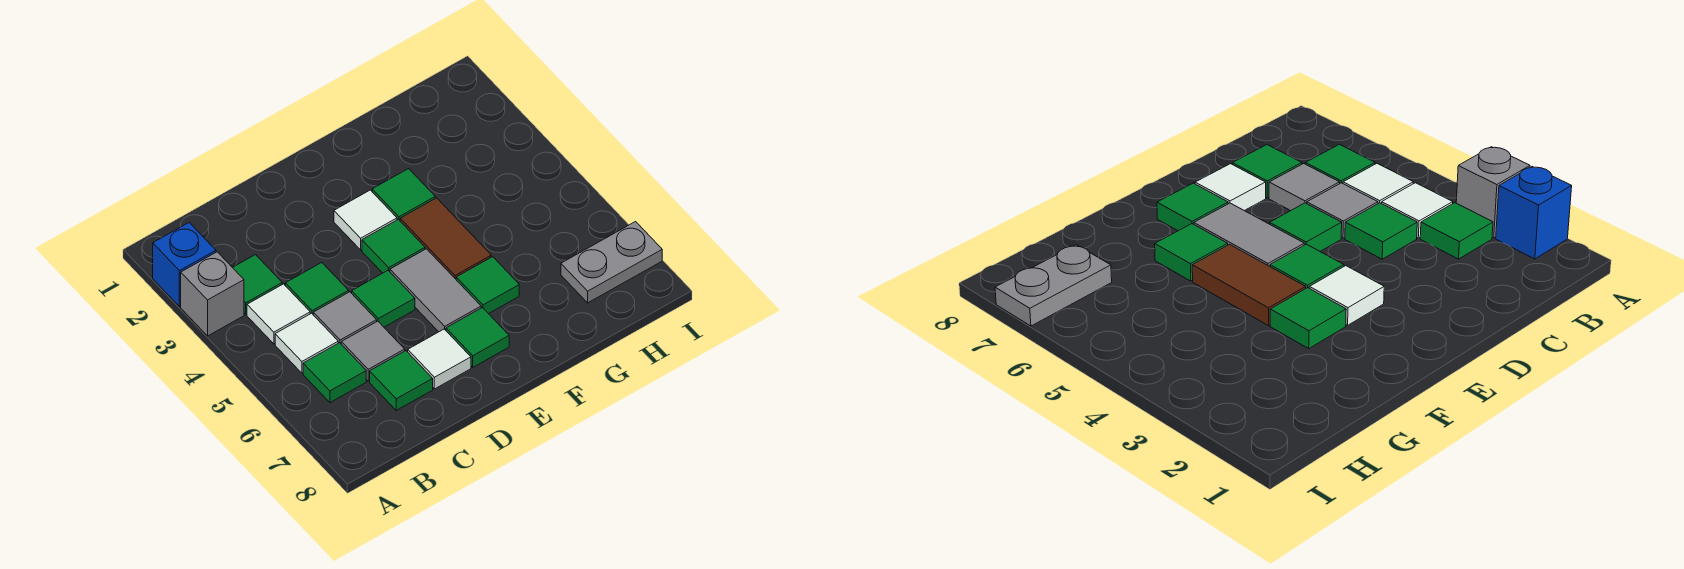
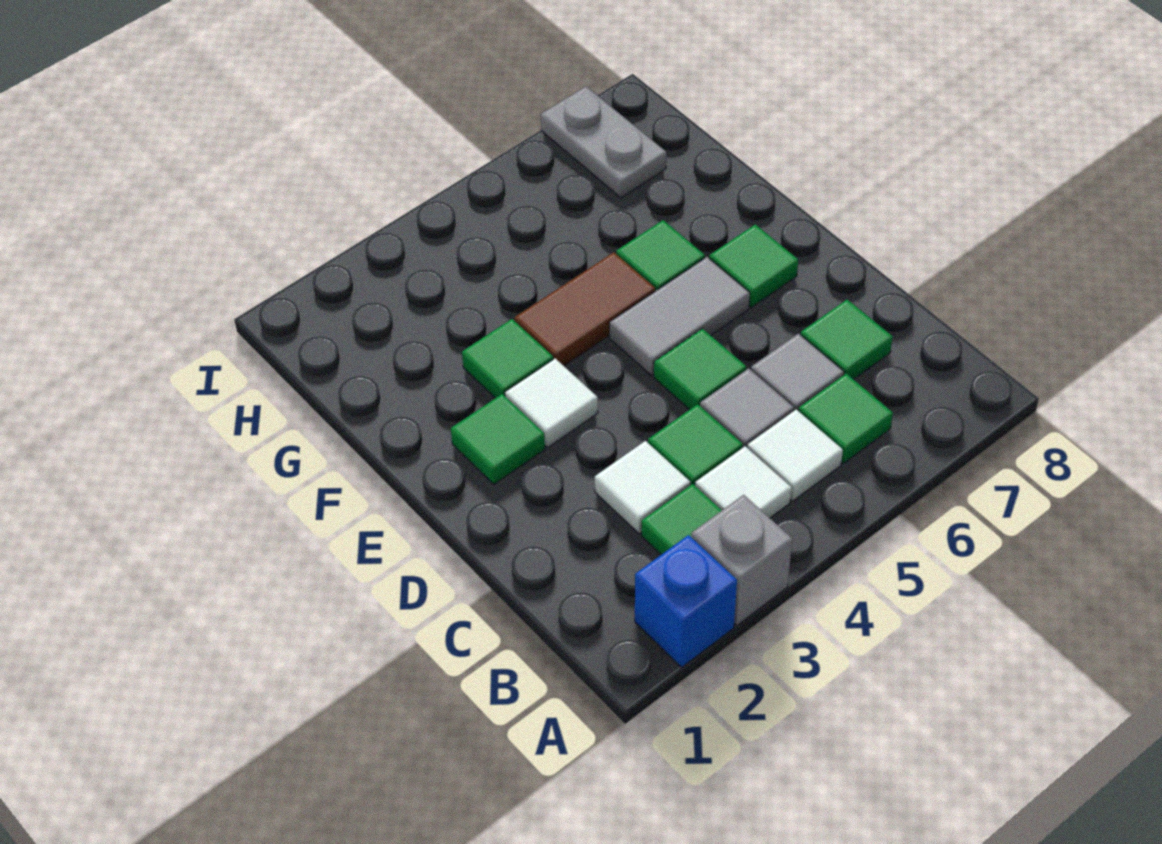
white tile D7 level 1 -> white tile C3 level 1
green tile E4 level 1 -> green tile E2 level 1

